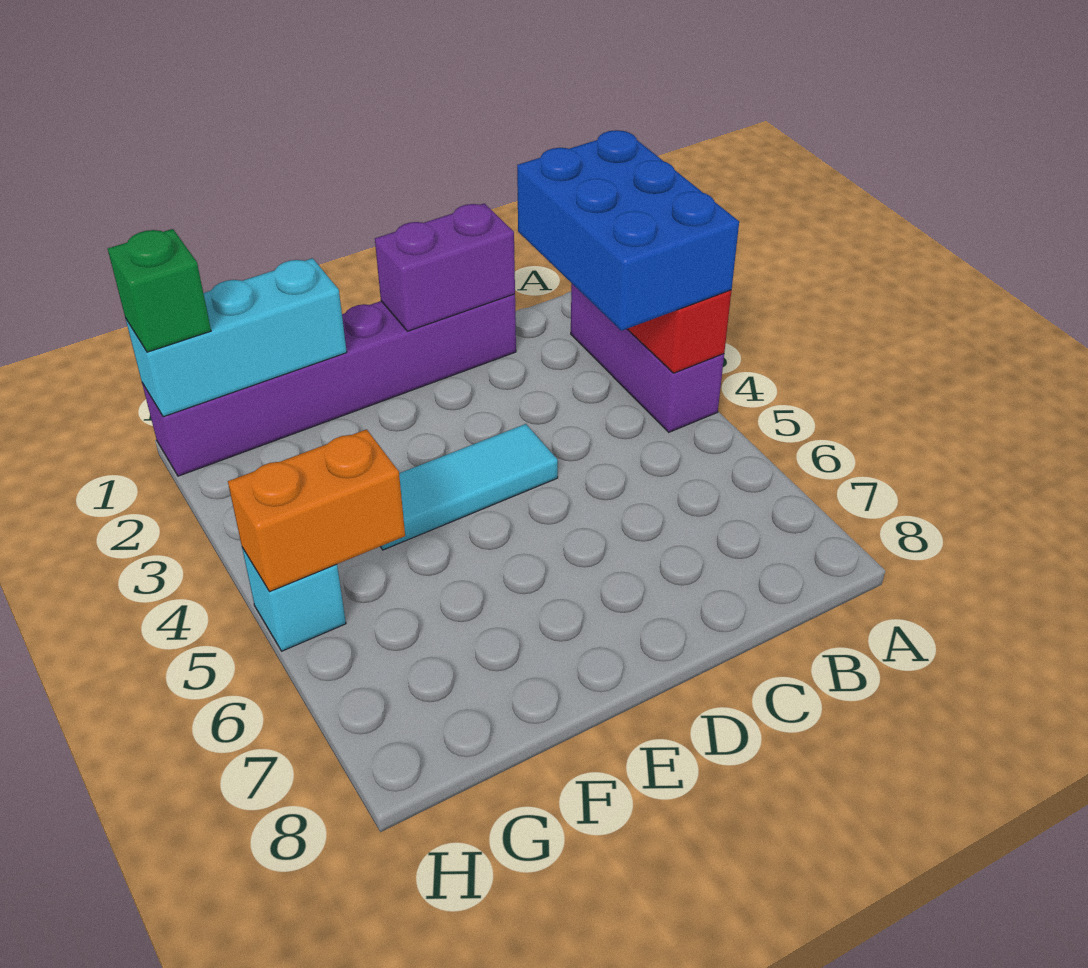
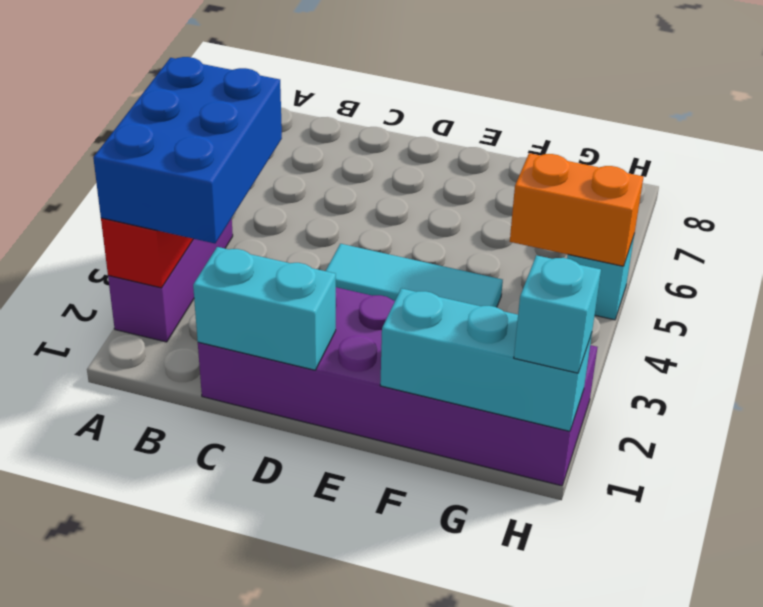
purple brick C1:H1 level 1 -> purple brick C1:H2 level 1
purple brick C1:D1 level 2 -> cyan brick C1:D1 level 2
green brick H1 level 3 -> cyan brick H1 level 3

